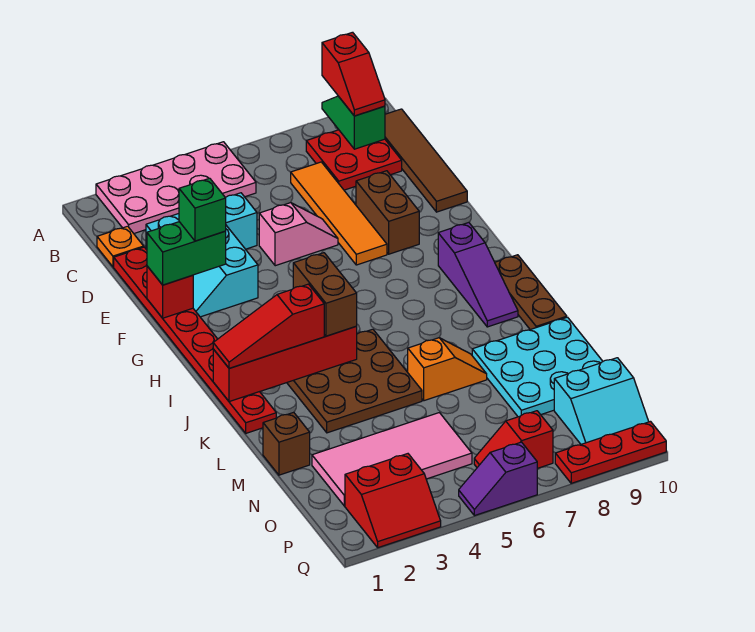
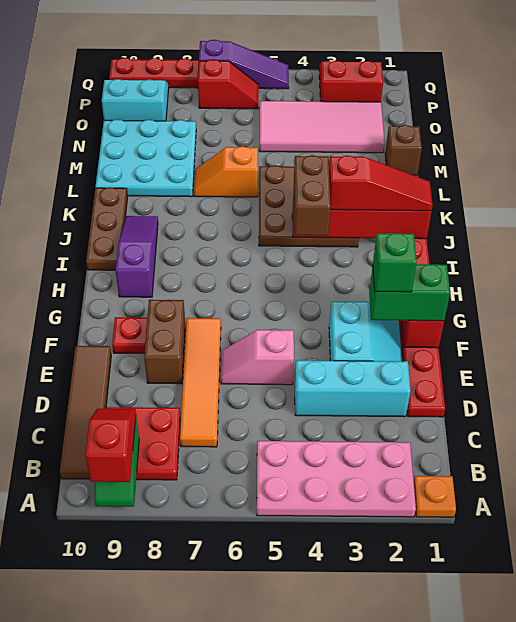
orange plate C1 level 1 -> orange plate A1 level 1
none -> red plate F9 level 1
purple slope Q5:Q6 level 1 top 6 -> purple slope Q5:Q7 level 1 top 7

